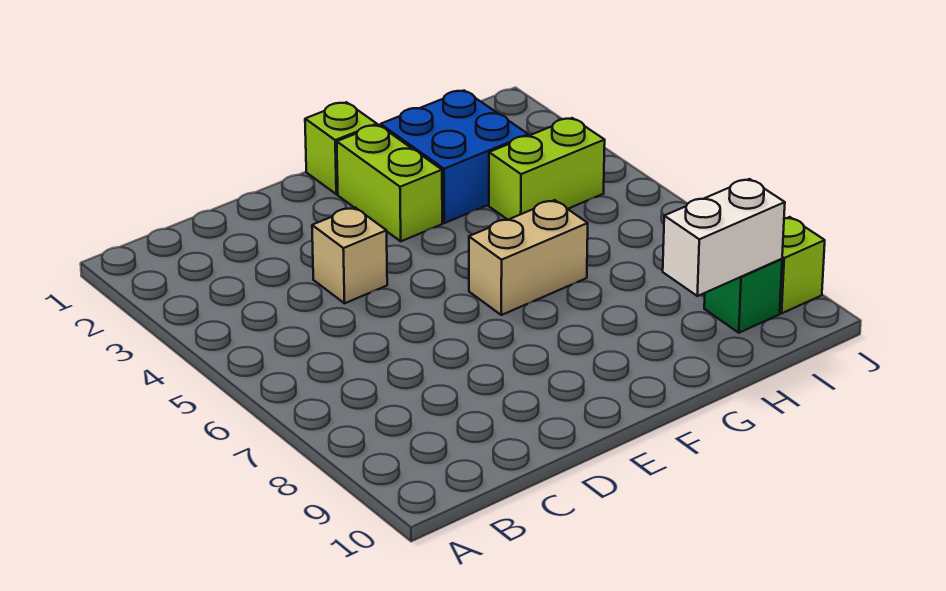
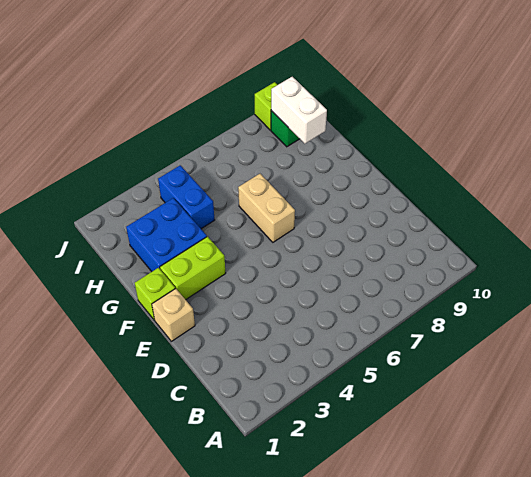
tan brick D4 level 1 -> tan brick E1 level 1
lime brick H4:I4 level 1 -> blue brick H4:I4 level 1

